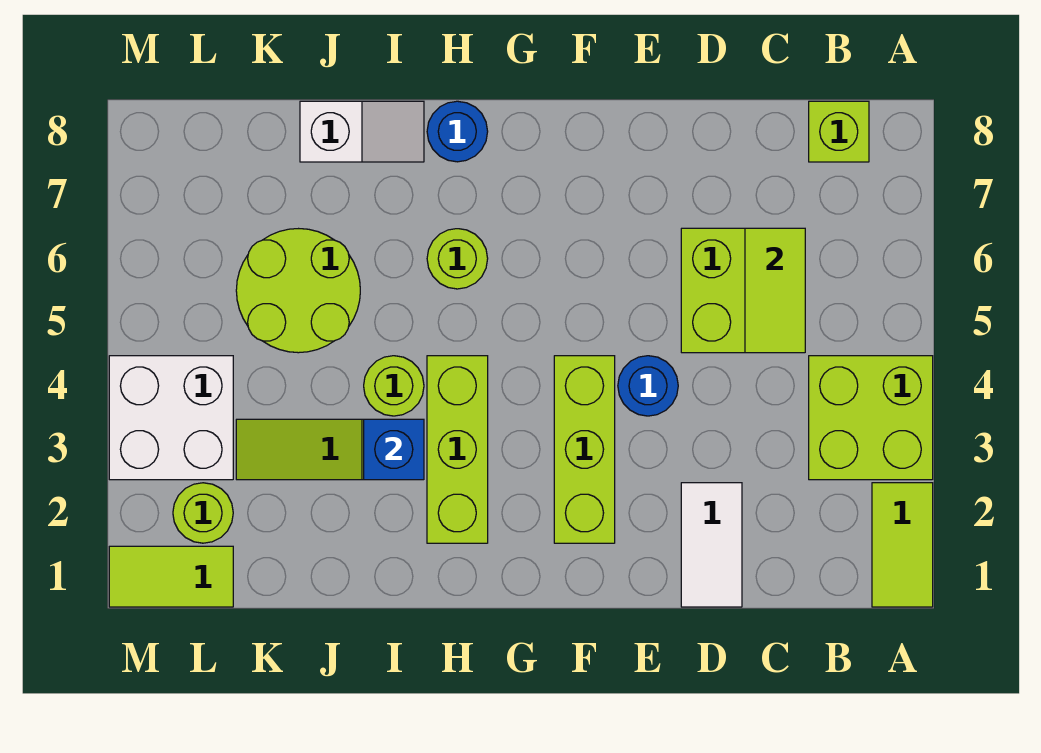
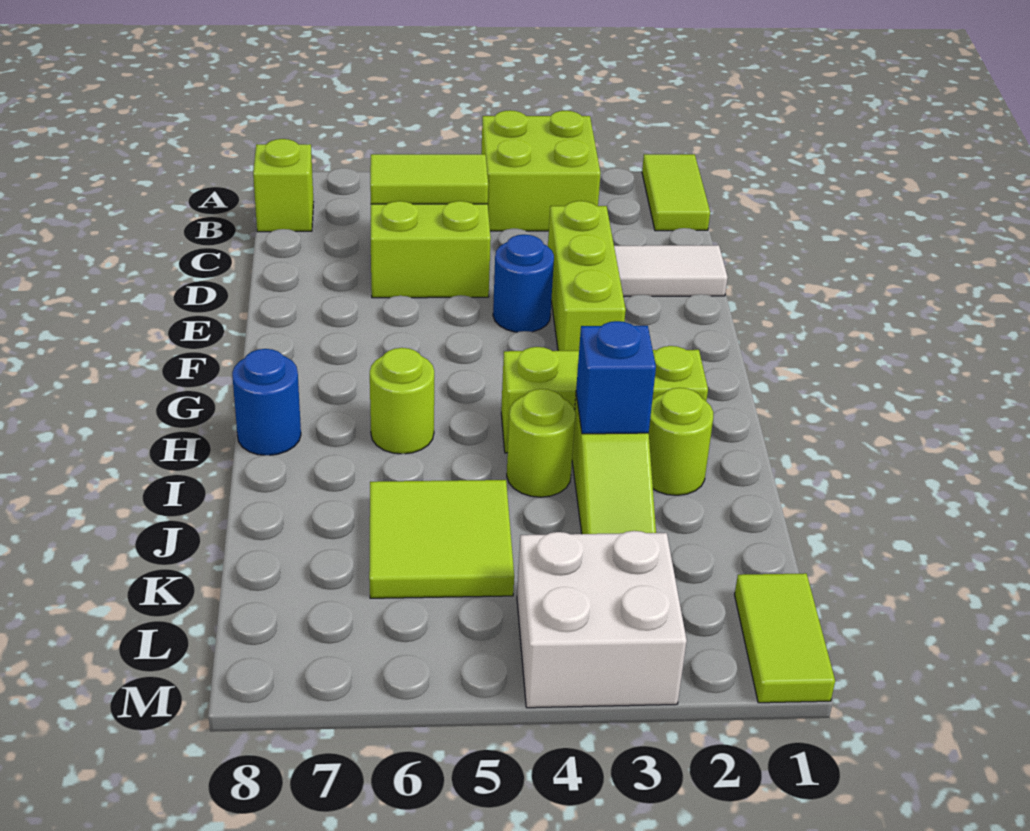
lime tile A1:A2 level 1 -> lime tile A1:B1 level 1
lime brick F2:F4 level 1 -> lime brick D3:F3 level 1
white slope I8:J8 level 1 top J -> none
lime round brick J5:K6 level 1 -> lime tile J5:K6 level 1
lime round brick L2 level 1 -> lime round brick I2 level 1

